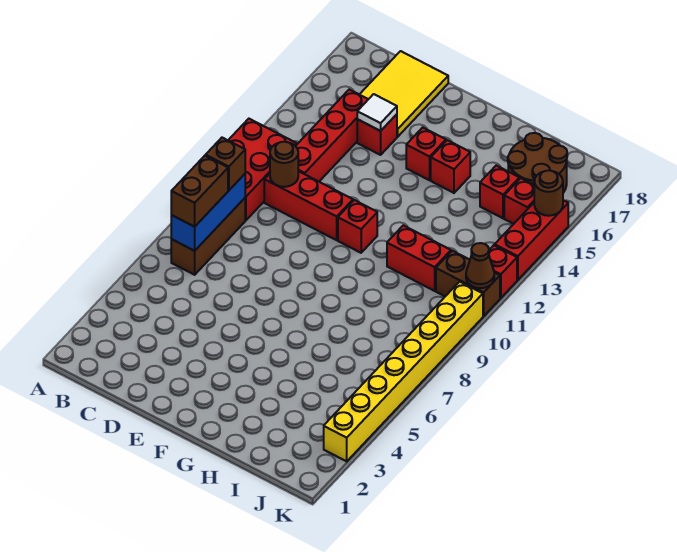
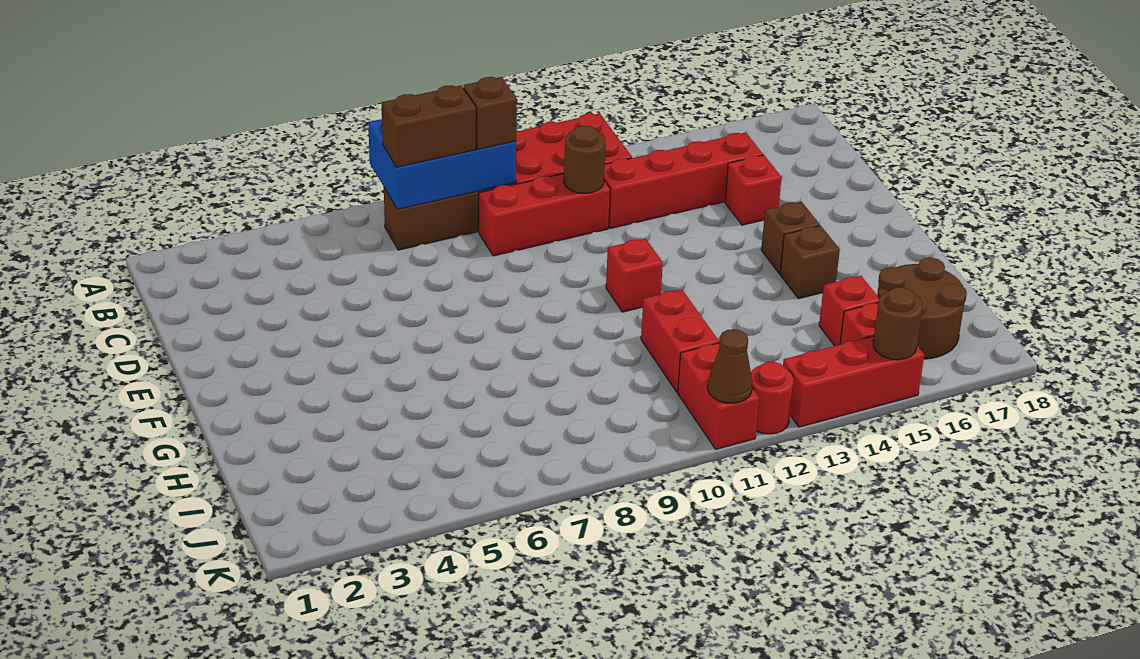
blue brick B7:B9 level 2 -> blue brick A7:B9 level 2
red brick C11:E11 level 1 -> red brick C9:C11 level 1
yellow tile C16:D18 level 1 -> none
white tile D15 level 2 -> none
red brick F15 level 1 -> brown brick F15 level 1
red brick G15 level 1 -> brown brick G15 level 1
brown brick J11:K11 level 1 -> red brick J11:K11 level 1
yellow brick K3:K10 level 1 -> none
red brick K12 level 1 -> red round brick K12 level 1

